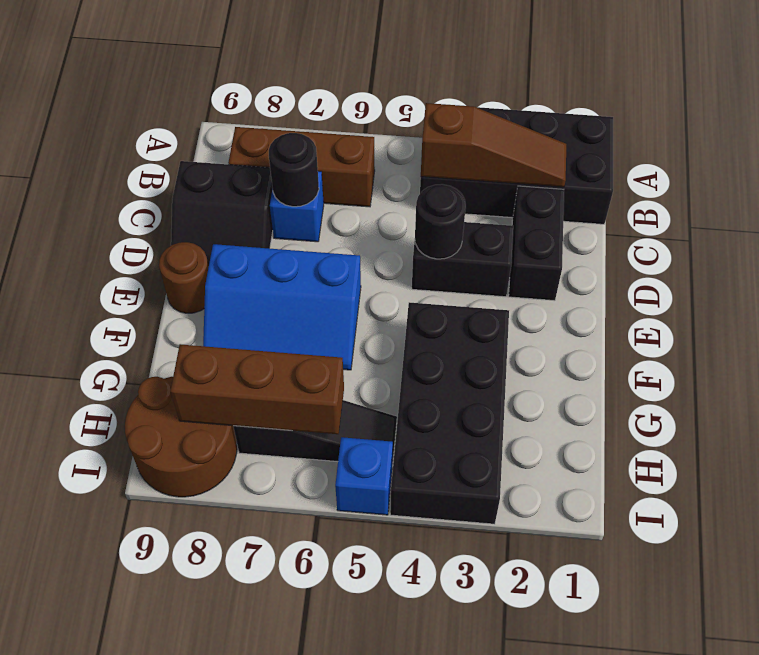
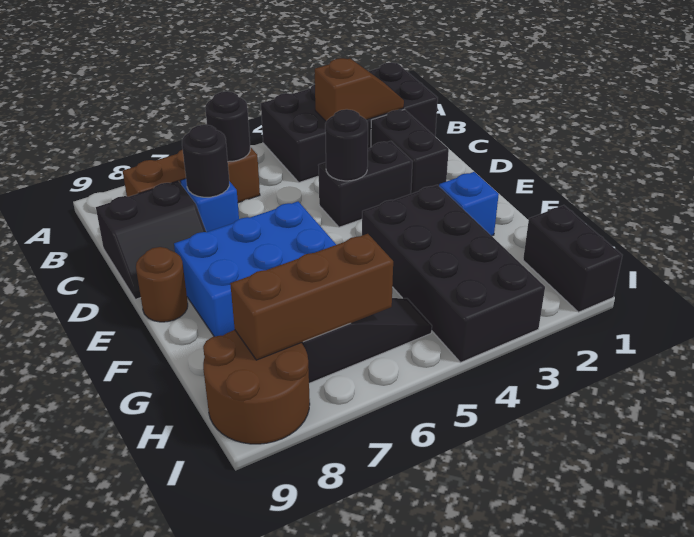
brown slope B2:B4 level 2 top 4 -> brown slope B2:B3 level 2 top 3
none -> black round brick B6 level 2
blue slope E6:F8 level 1 top E -> blue brick E6:F8 level 1
none -> black brick H1:I1 level 1
blue brick I5 level 1 -> blue brick F2 level 1

